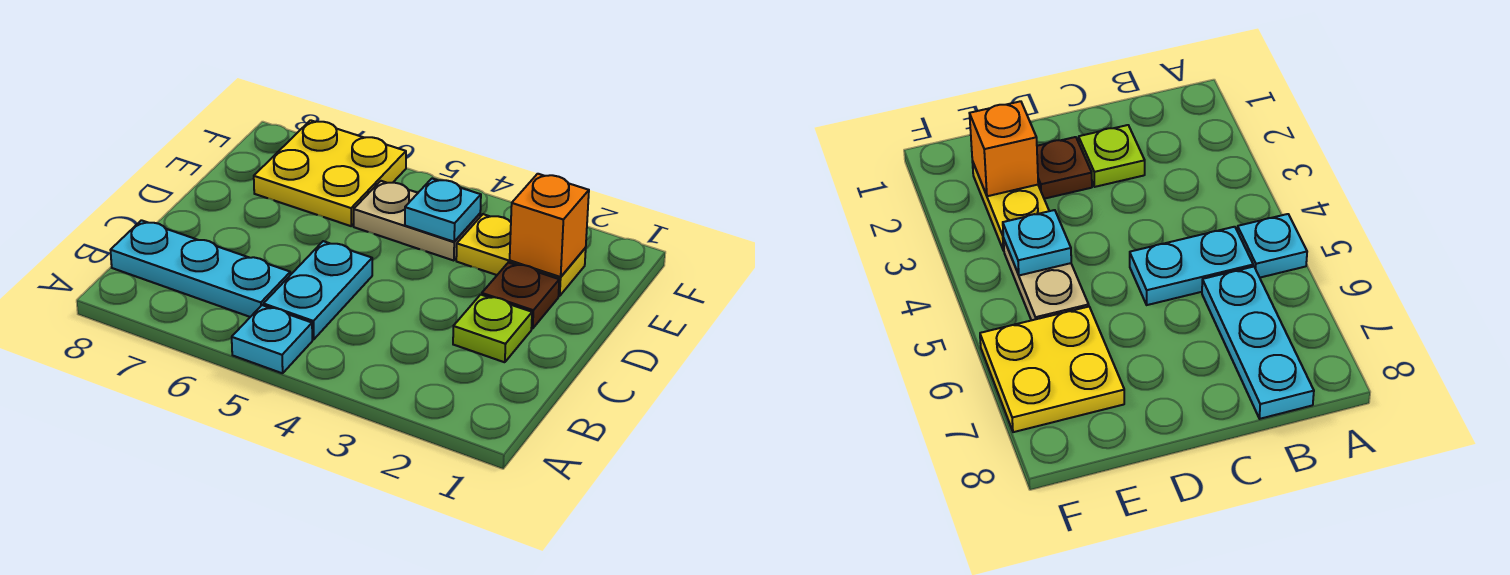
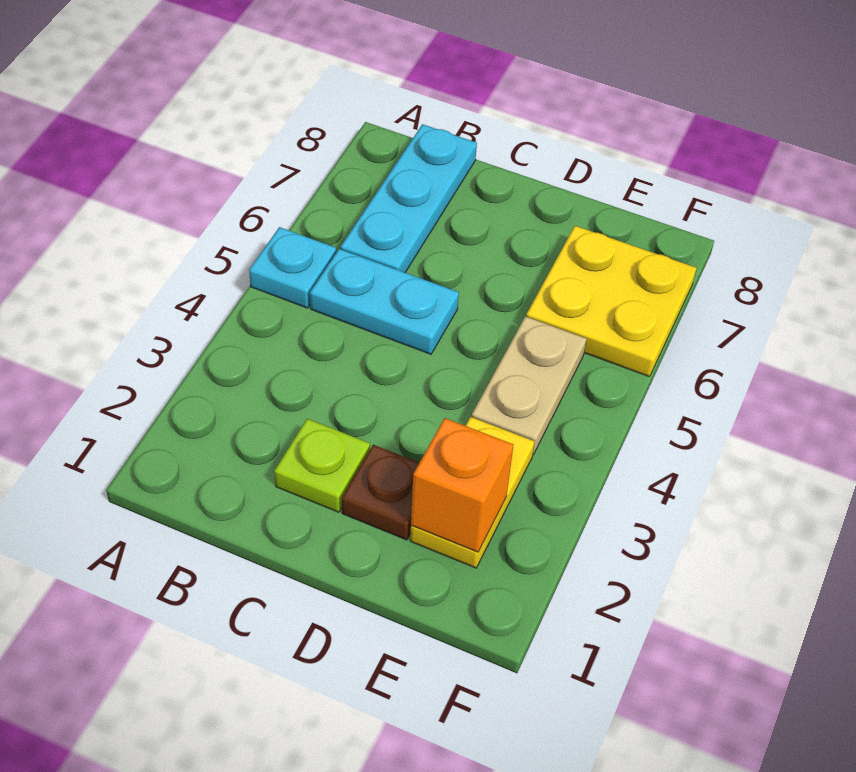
cyan plate E4 level 2 -> none

